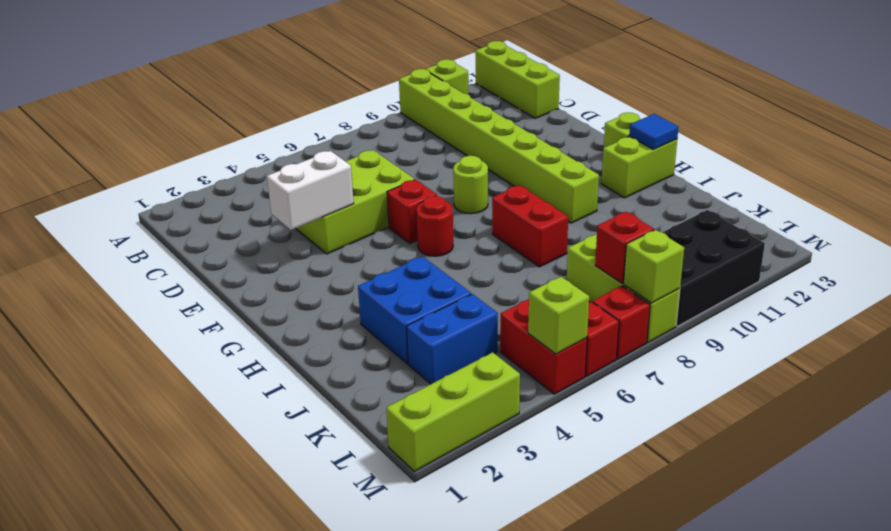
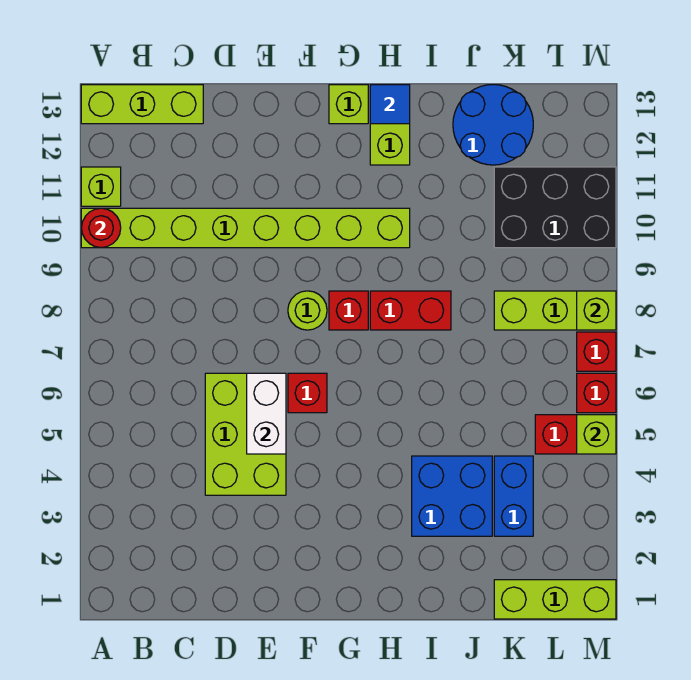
white brick E3:E4 level 2 -> white brick E5:E6 level 2
red round brick G6 level 1 -> red round brick A10 level 2
none -> blue round brick J12:K13 level 1
red brick L8 level 2 -> red brick G8 level 1
black brick L9:M11 level 1 -> black brick K10:M11 level 1
lime brick M1:M3 level 1 -> lime brick K1:M1 level 1

